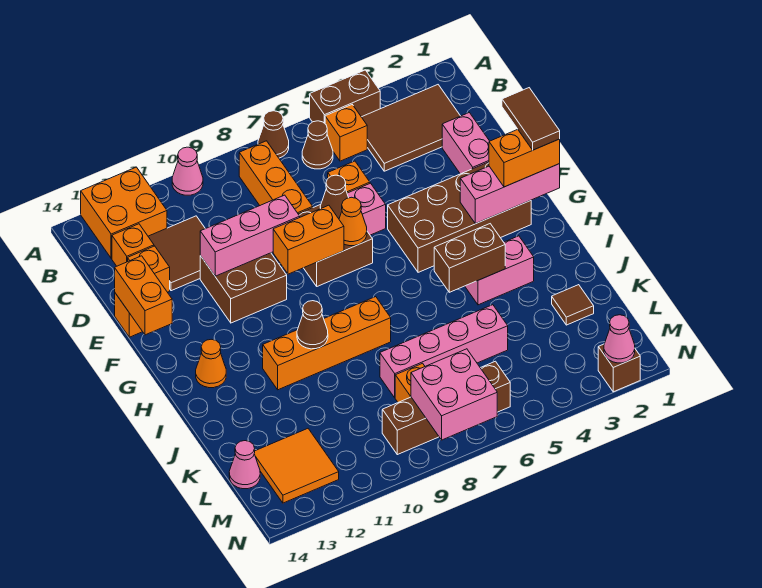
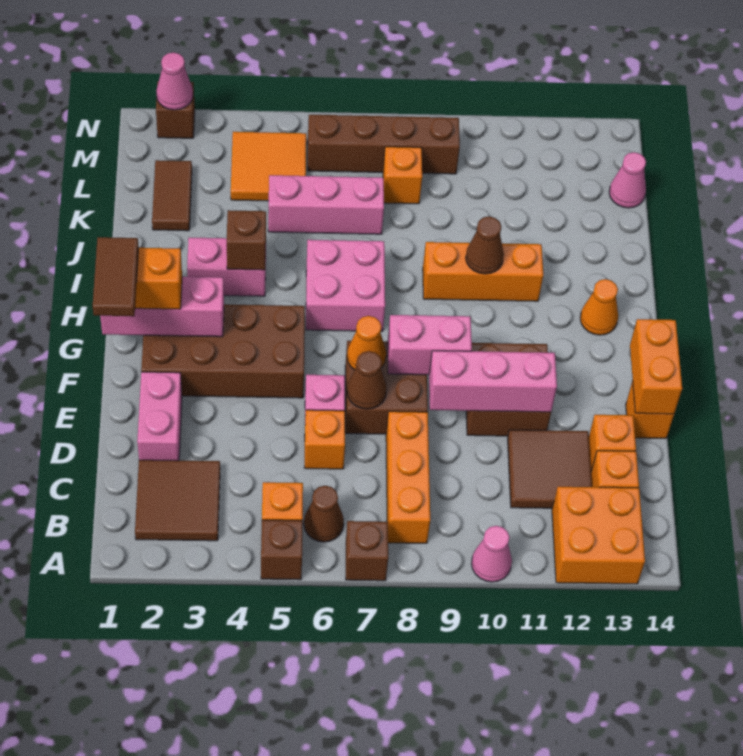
brown brick A4:A5 level 1 -> brown brick A5 level 1
brown cone A7 level 1 -> brown brick A7 level 1
brown tile B2:C4 level 1 -> brown tile B2:C3 level 1
orange brick F8:F9 level 2 -> pink brick F8:F9 level 2
brown brick I4:I5 level 2 -> brown brick I4 level 2
orange brick I8:I11 level 1 -> orange brick I9:I11 level 1
brown tile K2 level 1 -> brown tile K2:L2 level 1
pink brick K5:K8 level 1 -> pink brick K5:K7 level 1
orange tile L12:M13 level 1 -> orange tile L4:M5 level 1
pink brick M7:N8 level 2 -> pink brick H6:I7 level 1

